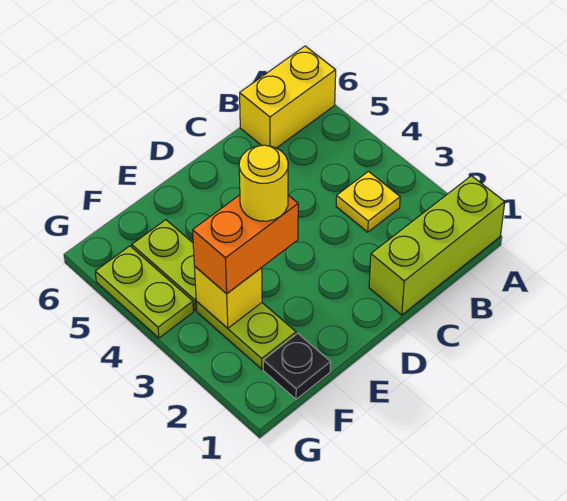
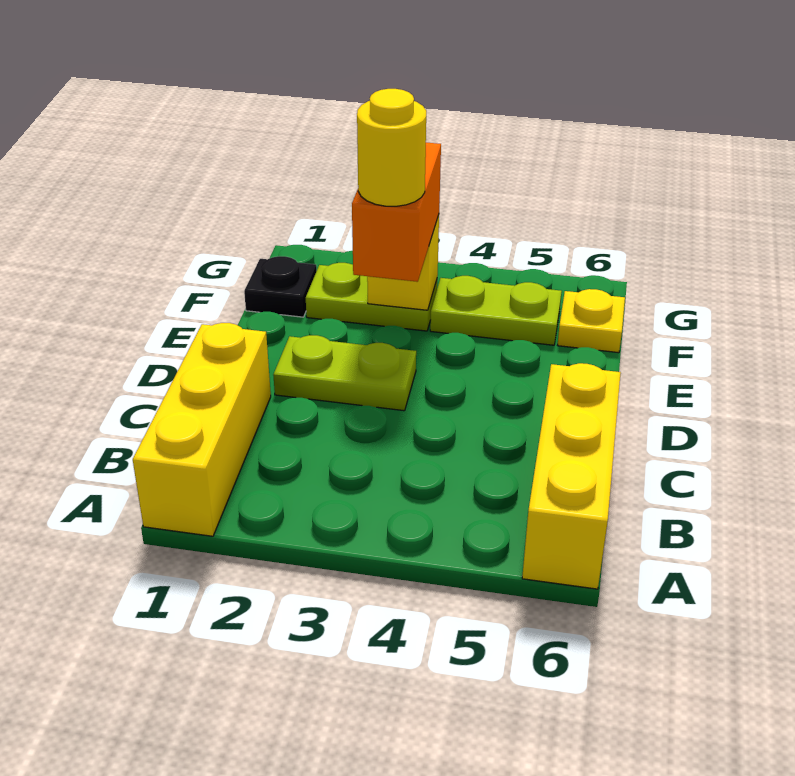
lime brick A1:C1 level 1 -> yellow brick A1:C1 level 1
yellow brick A6:B6 level 1 -> yellow brick A6:C6 level 1
yellow plate B3 level 1 -> yellow plate F6 level 1
lime plate G4:G5 level 1 -> lime plate D2:D3 level 1

